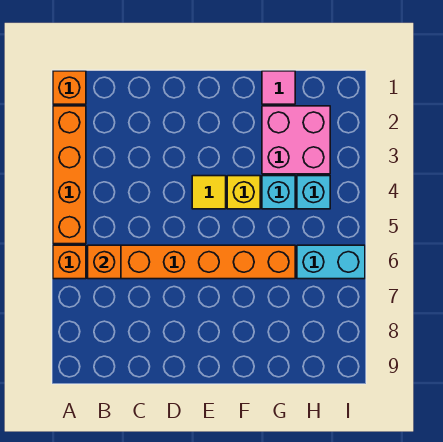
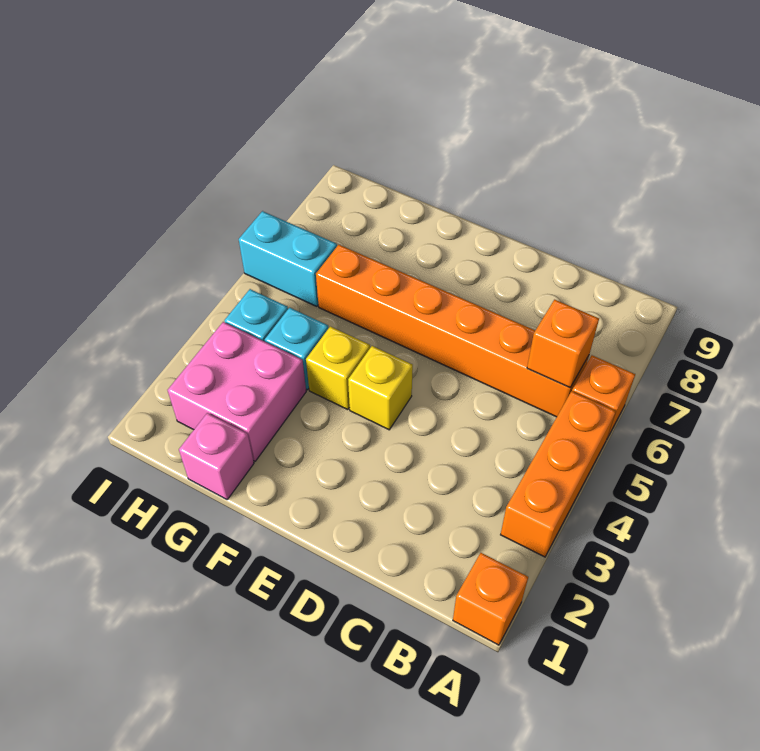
orange brick A2:A5 level 1 -> orange brick A3:A5 level 1
yellow tile E4 level 1 -> yellow brick E4 level 1
pink tile G1 level 1 -> pink brick G1 level 1

